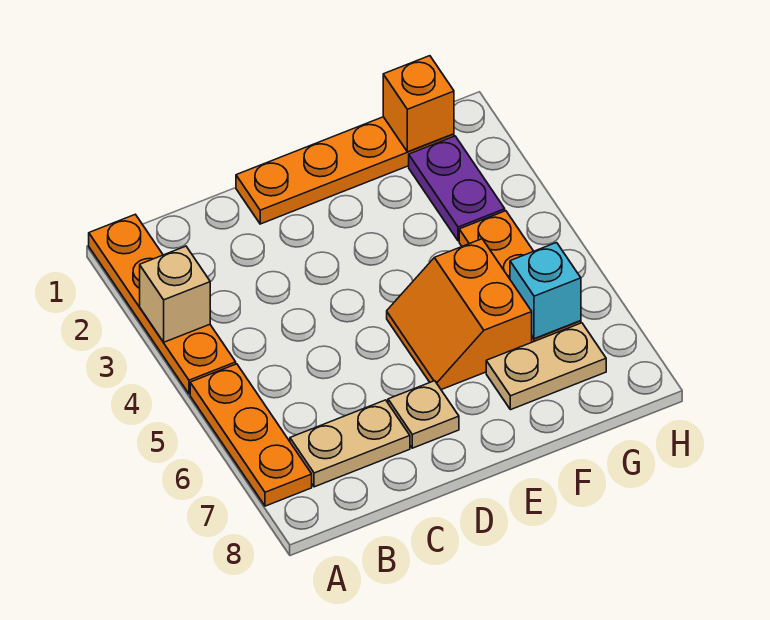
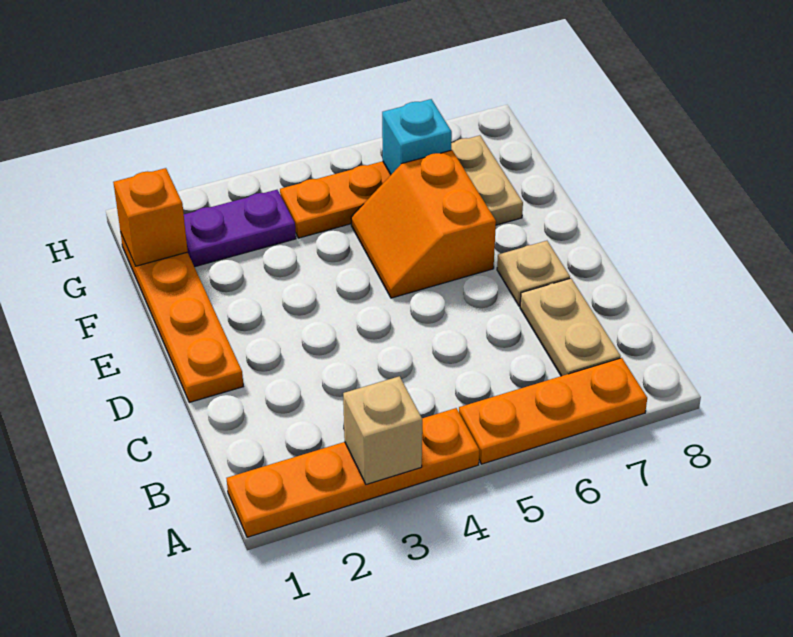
orange slope E5:F6 level 1 top F -> orange slope E5:F6 level 1 top 6

